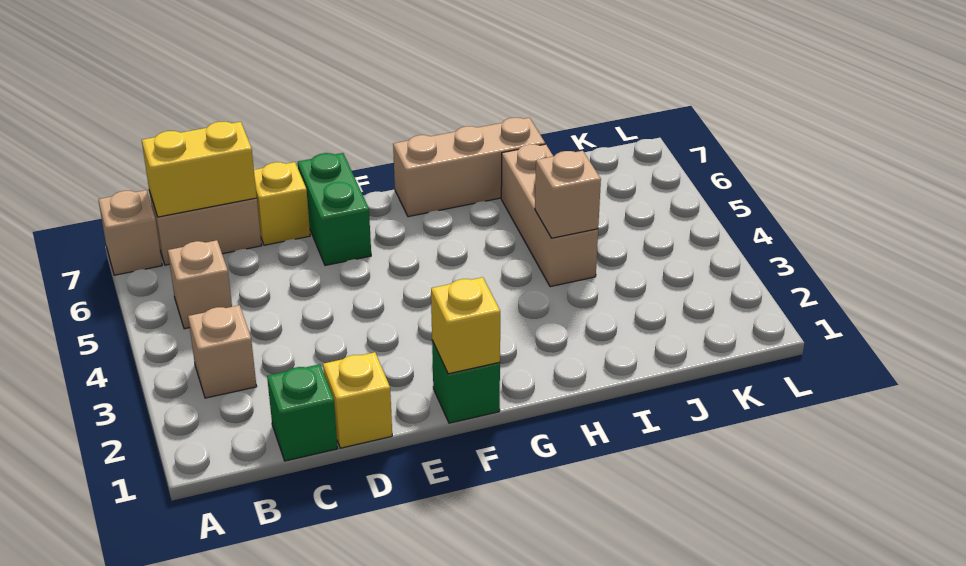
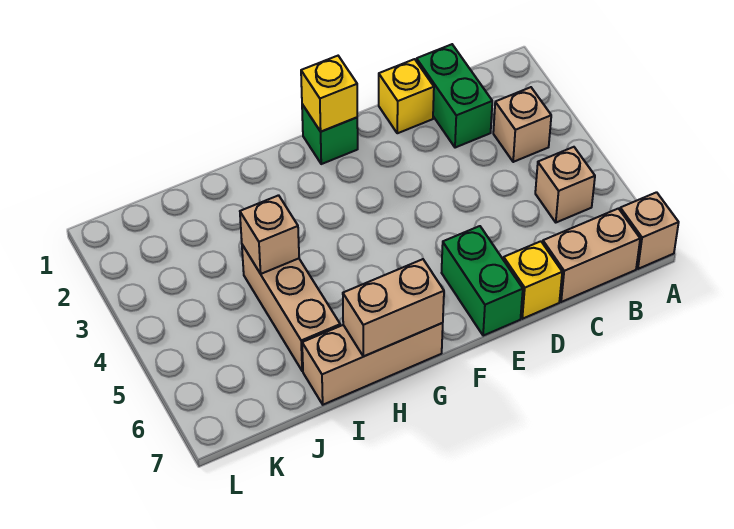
yellow brick B7:C7 level 2 -> none
green brick C1 level 1 -> green brick C1:C2 level 1
none -> tan brick G7:H7 level 2

